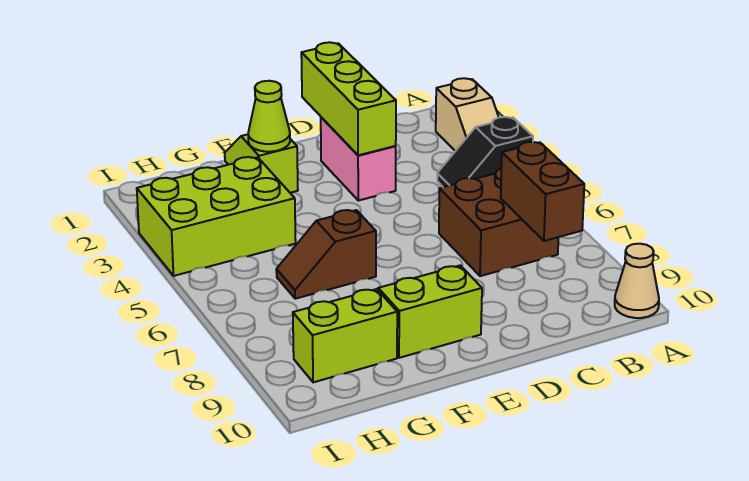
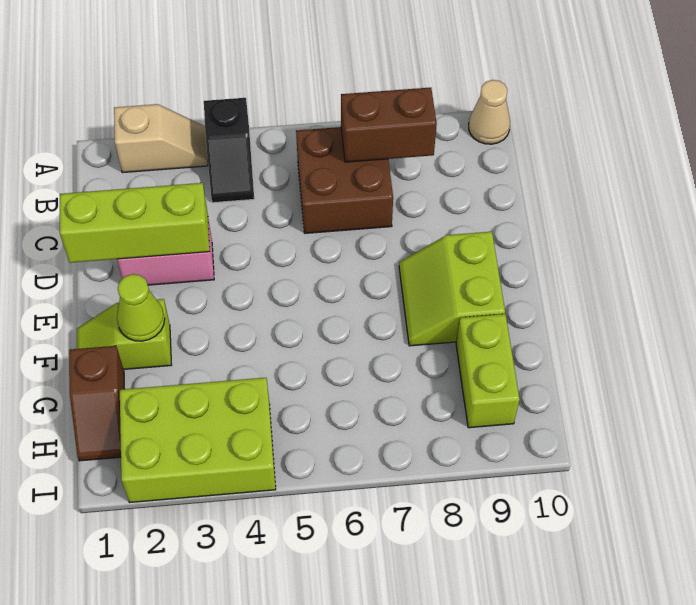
brown slope F6:G6 level 1 top F -> brown slope G1:H1 level 1 top G
lime brick G3:I4 level 1 -> lime brick H2:I4 level 1

